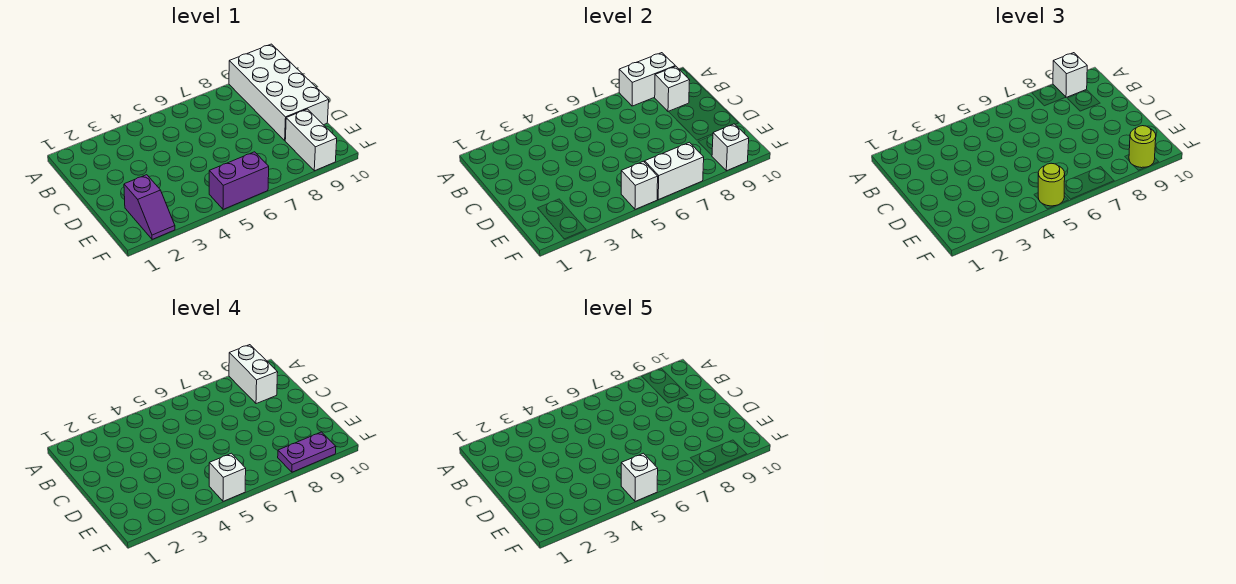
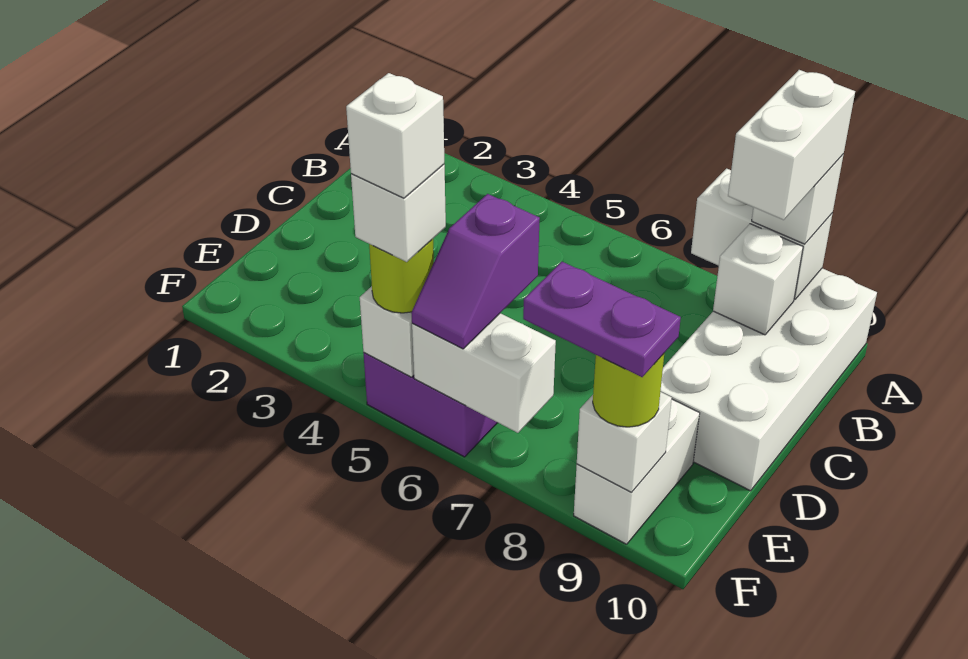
purple slope E2:F2 level 1 top E -> purple slope E6:F6 level 3 top E

